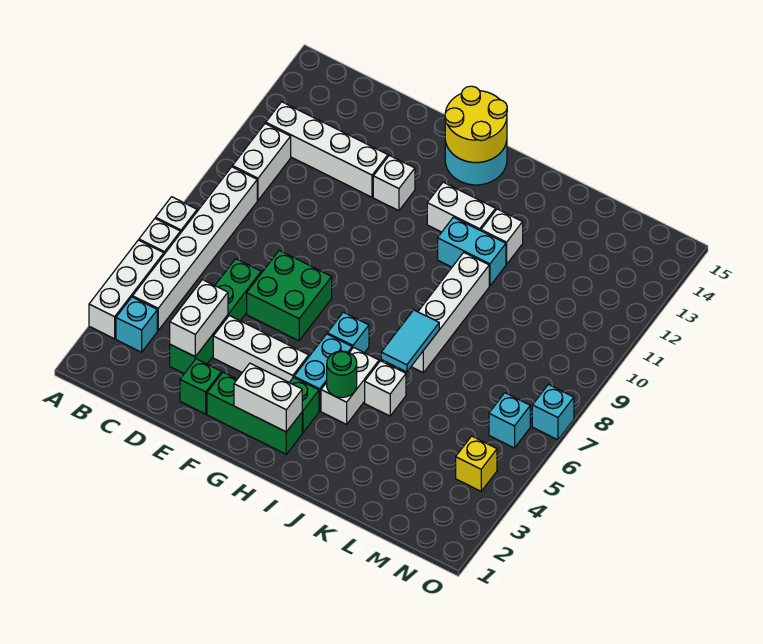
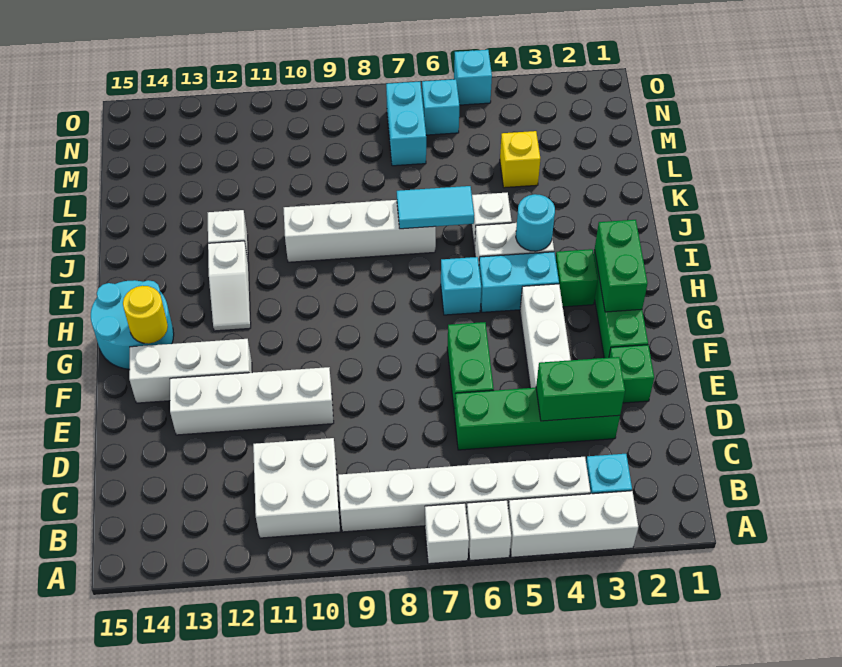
white brick B10:B11 level 1 -> white brick B10:C11 level 1
white brick B12:E12 level 1 -> white brick E10:E13 level 1
white brick D3:D4 level 2 -> green brick D3:D4 level 2
green brick E6:F7 level 1 -> green brick E6:F6 level 1
white brick F12 level 1 -> white brick F12:F14 level 1
white brick G2:H2 level 2 -> green brick G2:H2 level 2
yellow round brick G14:H15 level 2 -> yellow round brick G14 level 2
white brick H12:I12 level 1 -> white slope H12:I12 level 1 top I
green round brick I4 level 2 -> cyan round brick I4 level 2
cyan brick I11:J11 level 1 -> cyan brick M7:N7 level 1
yellow brick N4 level 1 -> yellow brick L4 level 1
cyan brick O7 level 1 -> cyan brick O5 level 1

